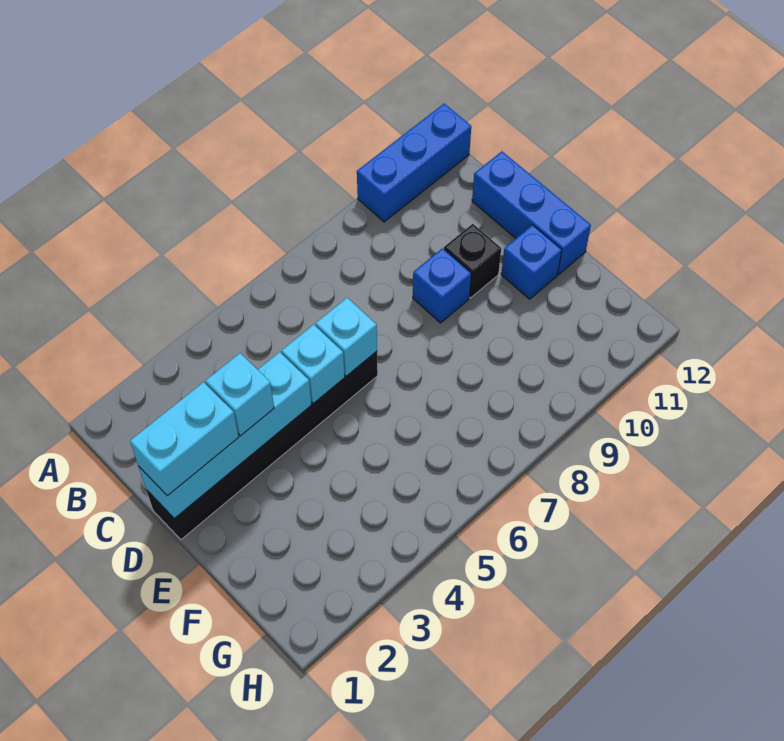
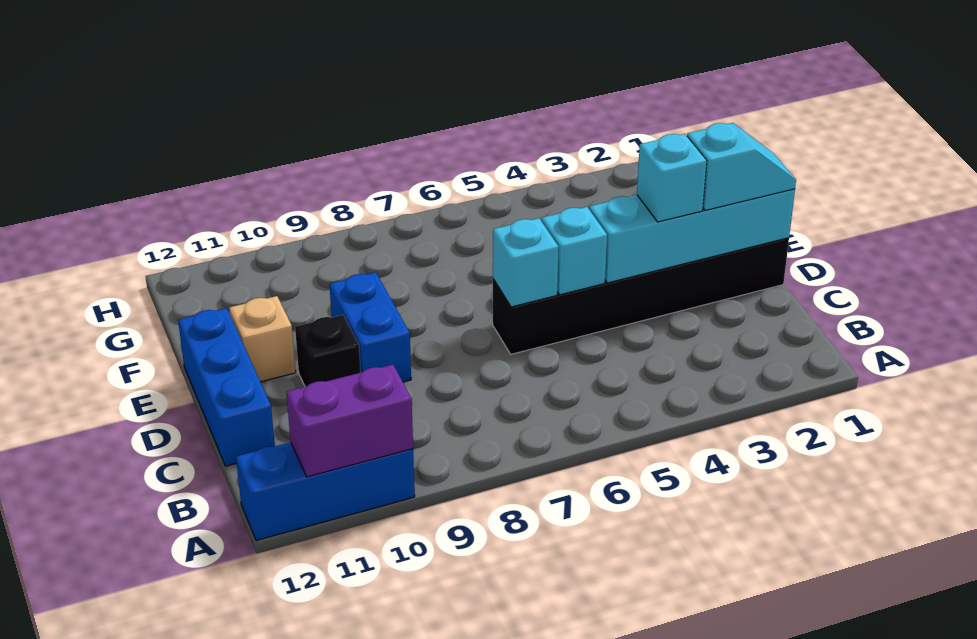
none -> purple brick A10:A11 level 2
cyan brick D1:D2 level 3 -> cyan slope D1:D2 level 3 top 2
blue brick D9 level 1 -> blue brick D9:E9 level 1
blue brick E11 level 1 -> tan brick E11 level 1

